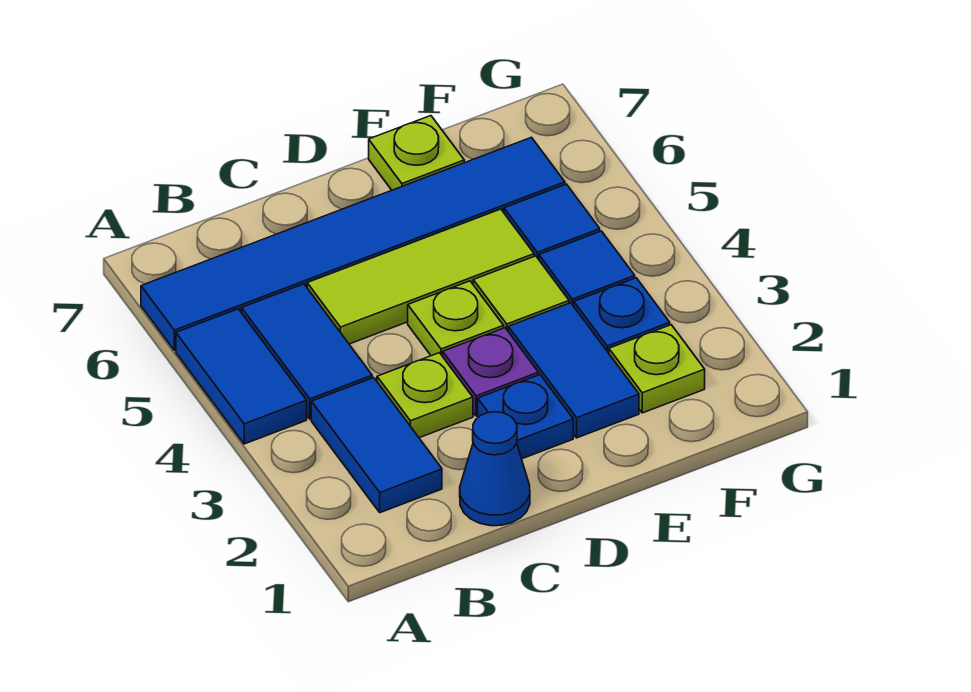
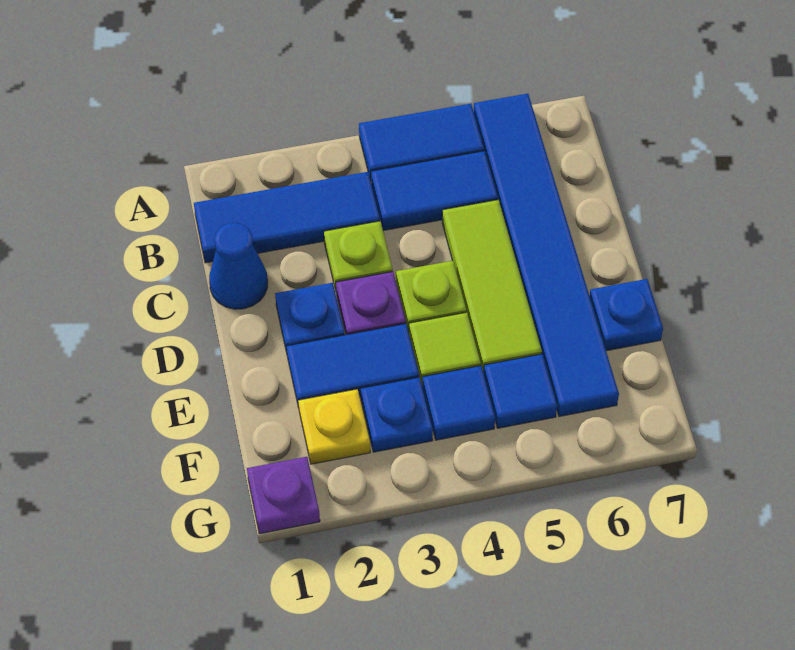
blue tile B2:B3 level 1 -> blue tile B1:B3 level 1
lime plate E7 level 1 -> blue plate E7 level 1
lime plate F2 level 1 -> yellow plate F2 level 1
none -> purple plate G1 level 1

